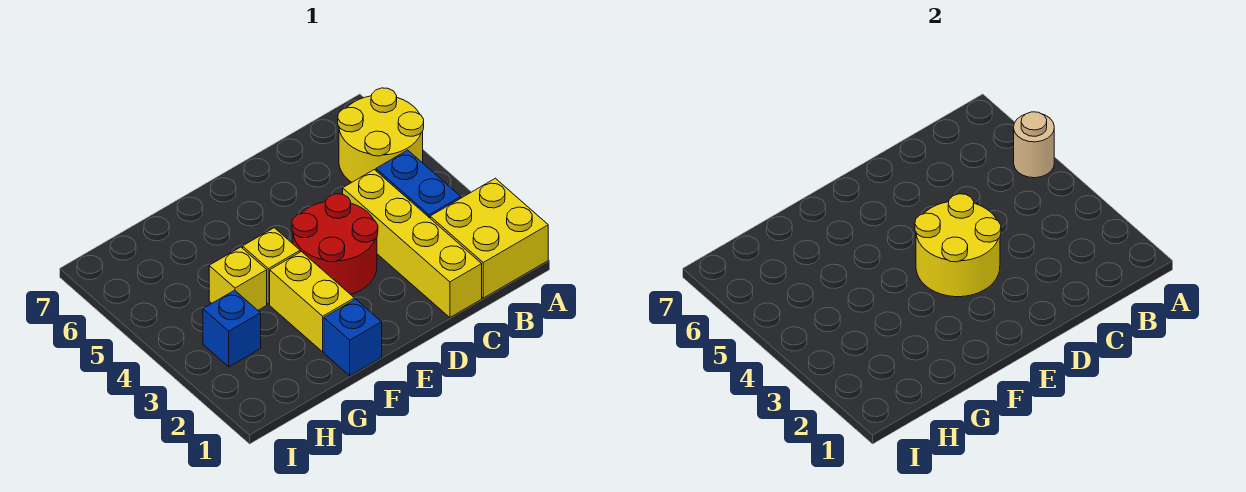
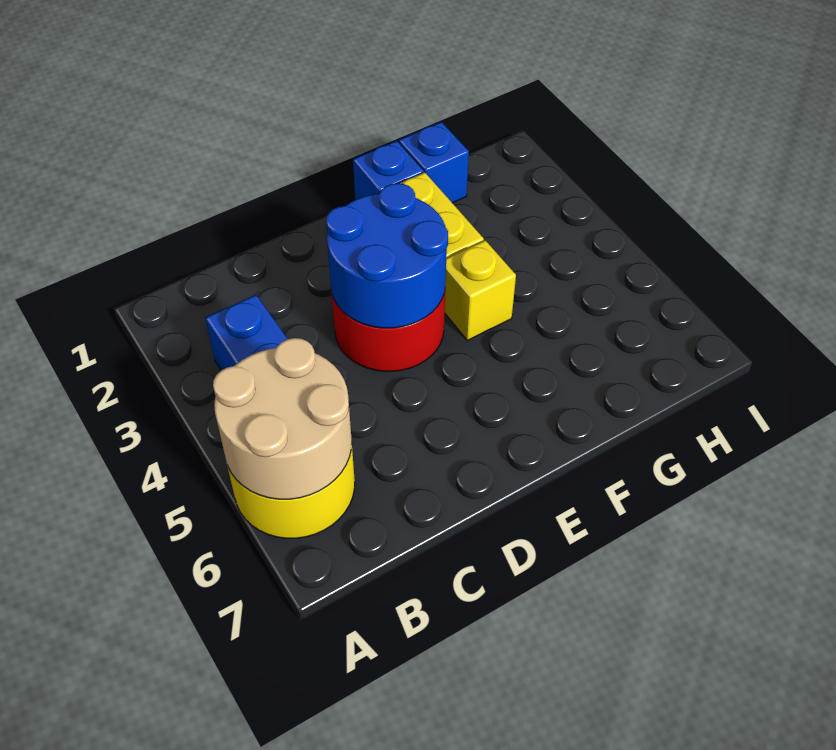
yellow brick A1:B2 level 1 -> none
tan round brick A5 level 2 -> tan round brick A5:B6 level 2
yellow brick C1:C4 level 1 -> none
yellow round brick D3:E4 level 2 -> blue round brick D3:E4 level 2
yellow brick G4 level 1 -> none
blue brick H3 level 1 -> blue brick G1 level 1

